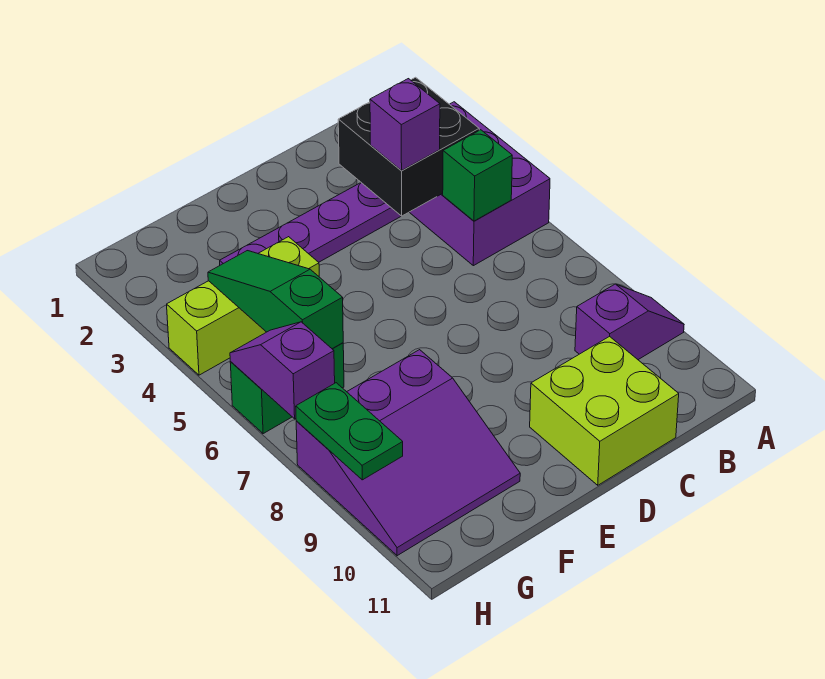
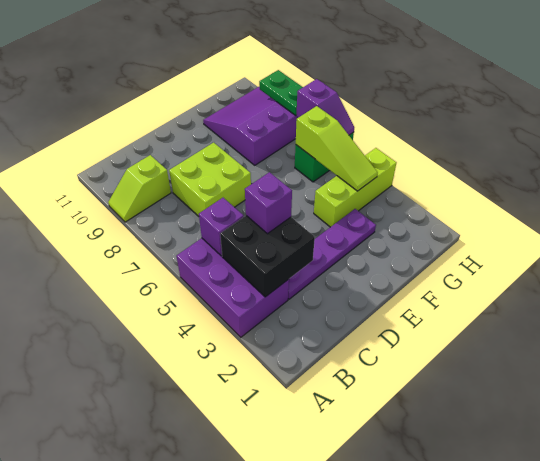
purple slope A9:B9 level 1 top B -> lime slope A9:B9 level 1 top B
green brick B5 level 2 -> purple brick B5 level 2
lime brick C10:D11 level 1 -> lime brick C7:D8 level 1
green slope G4:G6 level 2 top 6 -> lime slope G4:G6 level 2 top 6

